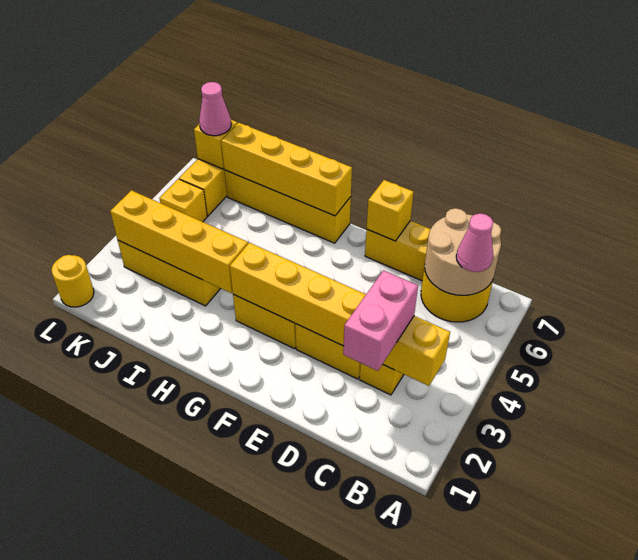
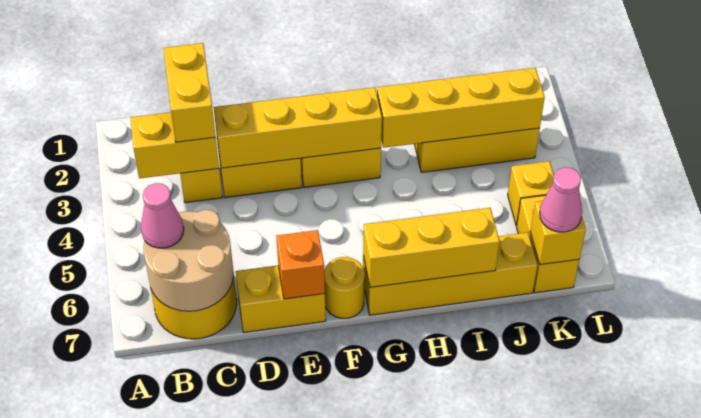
pink brick C2:C3 level 3 -> yellow brick C2:C3 level 3
yellow brick E7 level 2 -> orange brick E7 level 2
yellow brick G7:J7 level 2 -> yellow brick G7:I7 level 2
yellow round brick L1 level 1 -> yellow round brick F7 level 1

